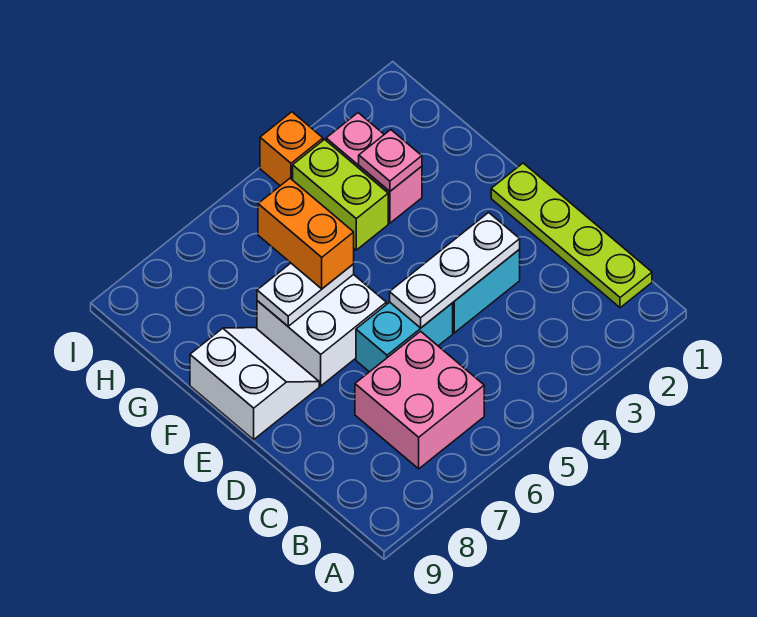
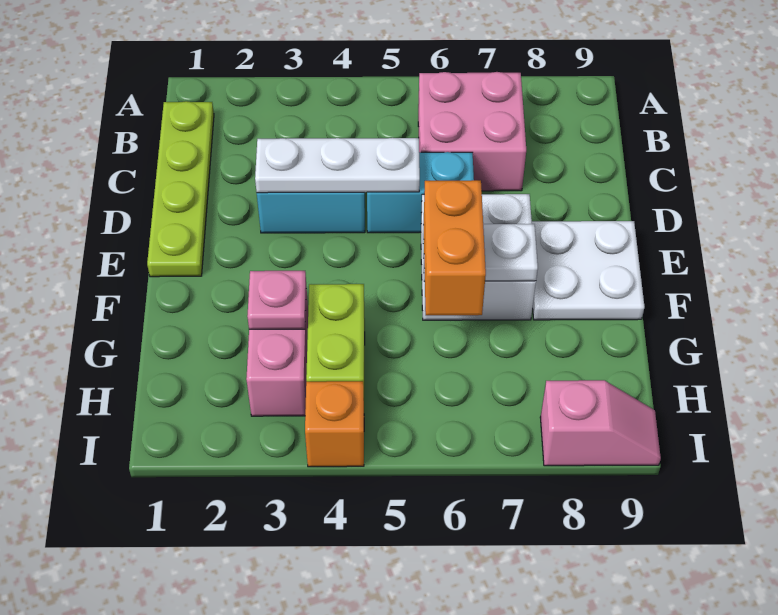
white slope E8:F9 level 1 top 9 -> white plate E8:F9 level 1
none -> pink slope I8:I9 level 1 top 8

